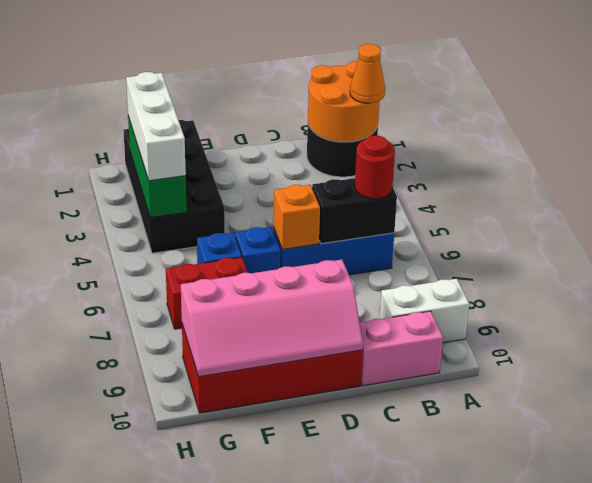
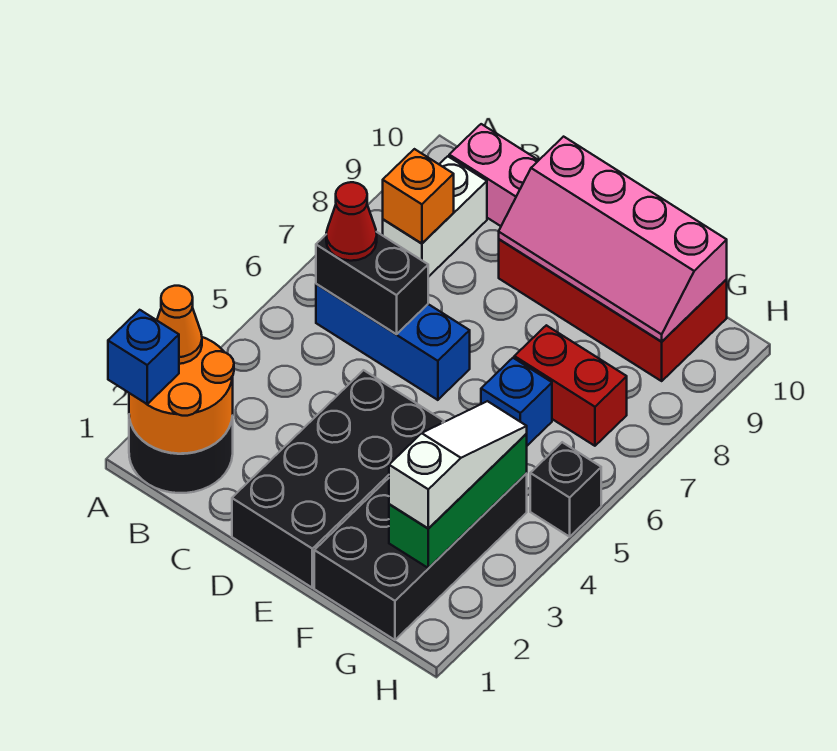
white brick A9:B9 level 1 -> white brick B8:B9 level 1
red round brick B6 level 3 -> red cone B6 level 3
none -> black brick D1:E4 level 1
orange brick D6 level 2 -> orange brick B8 level 2
pink slope D9:G10 level 2 top 9 -> pink slope D9:G10 level 2 top 10
blue brick E6 level 1 -> blue brick A1 level 3
white brick G2:G4 level 3 -> white slope G2:G4 level 3 top 2
none -> black brick H5 level 1

